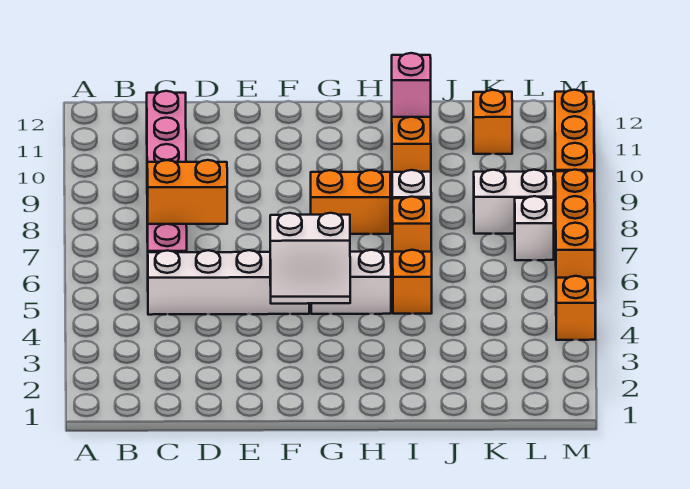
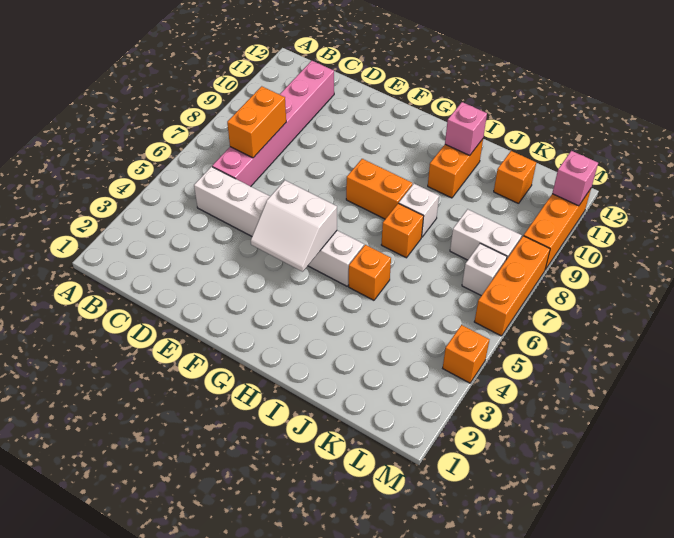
orange brick C7:D7 level 2 -> orange brick C7:C8 level 2
none -> pink brick M11 level 2

